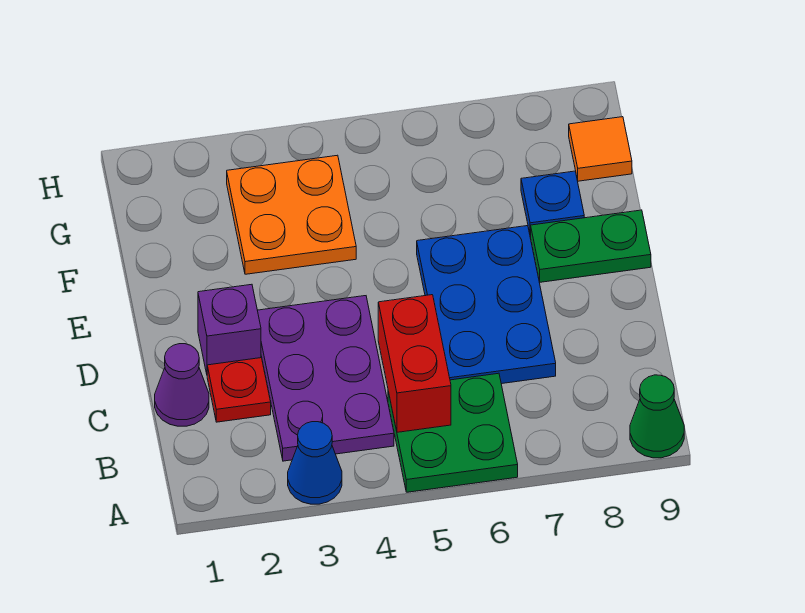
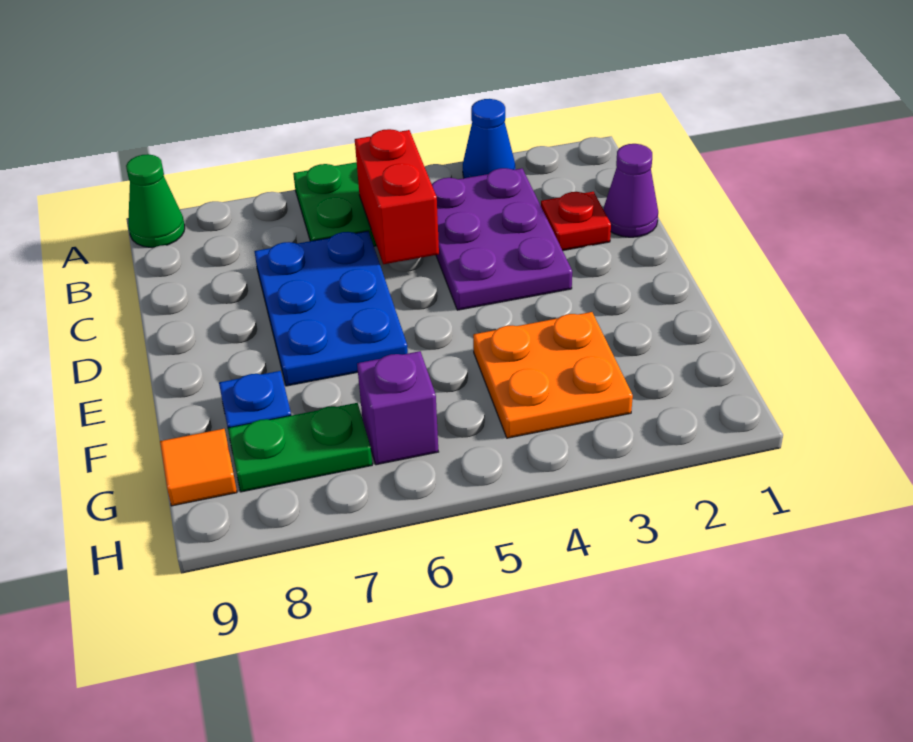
purple brick D2 level 1 -> purple brick G6 level 1
green plate E8:E9 level 1 -> green plate G7:G8 level 1

